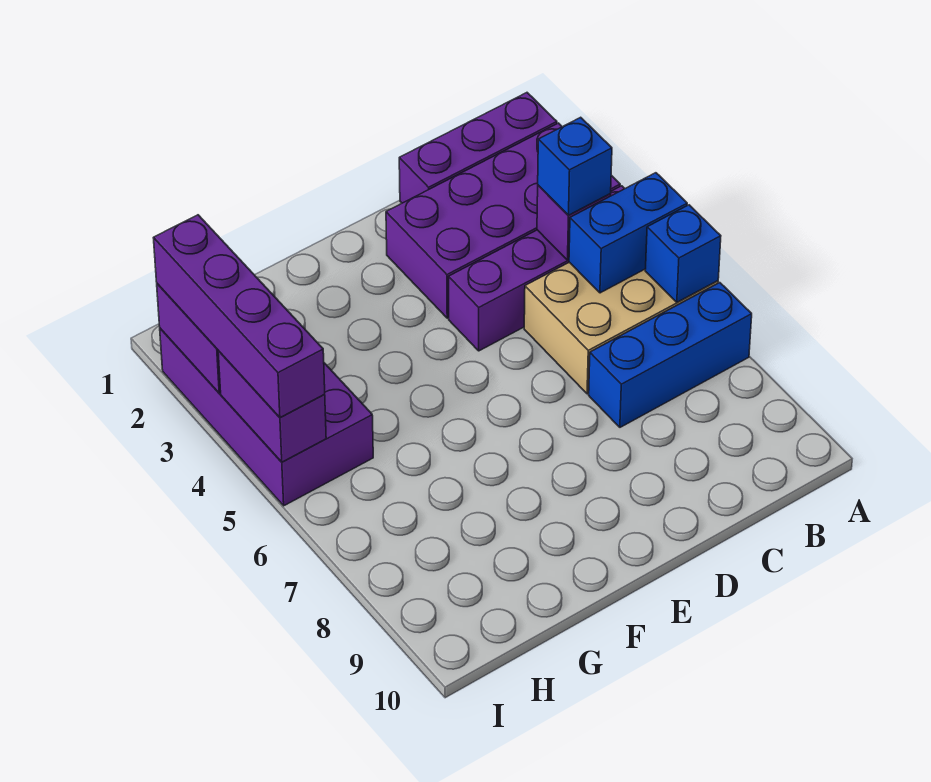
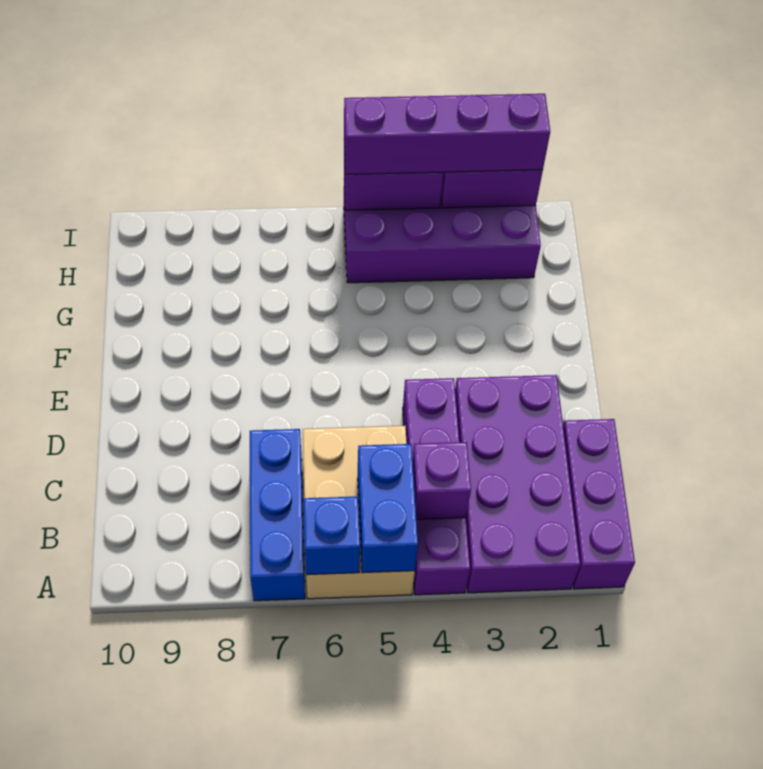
blue brick B4 level 3 -> none

